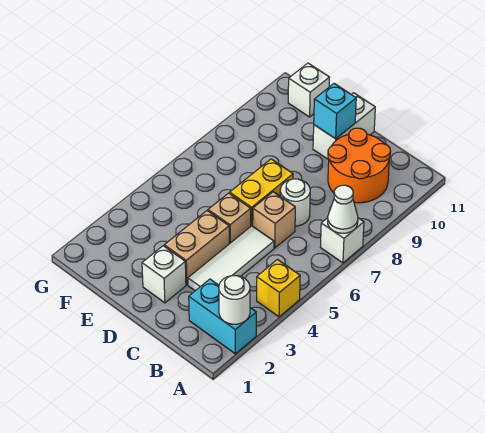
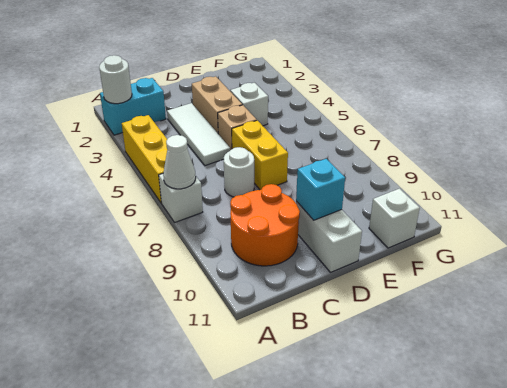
yellow brick A4 level 1 -> yellow brick A4:A6 level 1
tan brick C6 level 1 -> none
white brick D2 level 1 -> white brick E4 level 1

